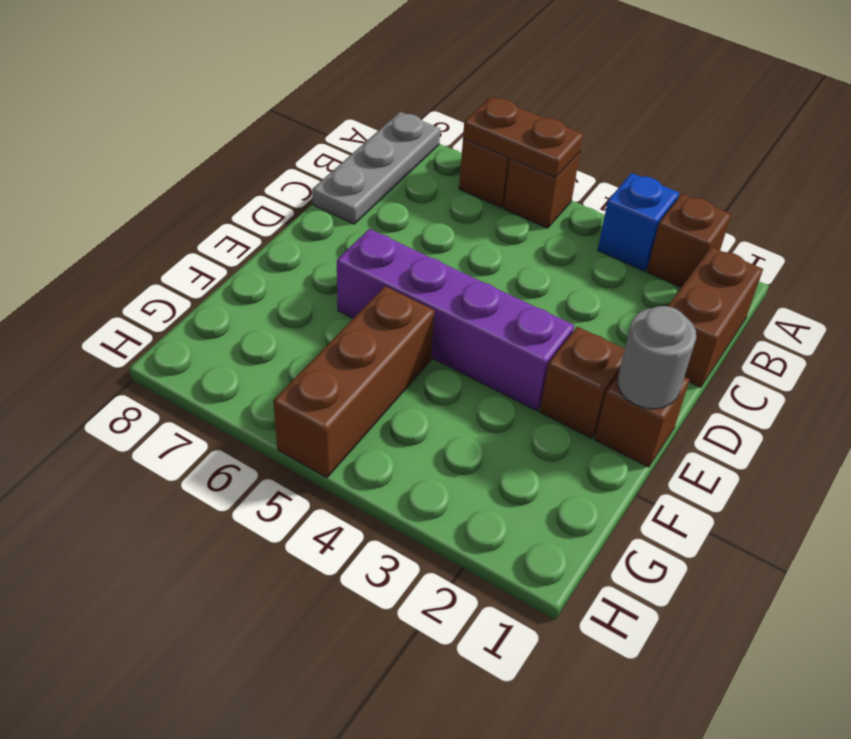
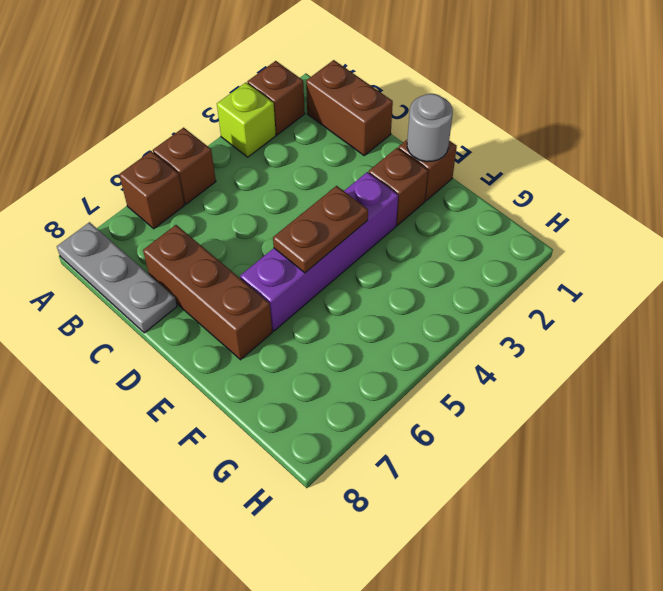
blue brick A3 level 1 -> lime brick A3 level 1
brown plate A5:A6 level 2 -> brown plate E4:E5 level 2
brown brick F5:H5 level 1 -> brown brick C7:E7 level 1

